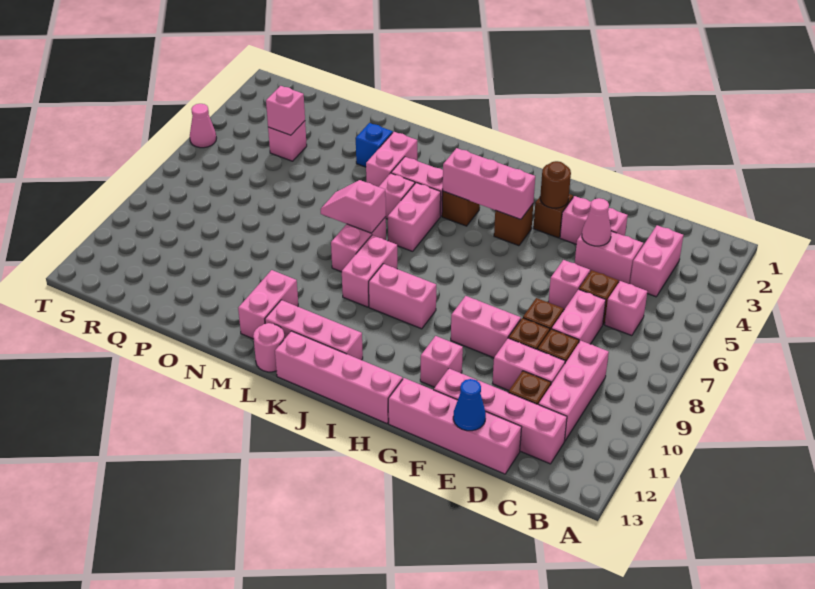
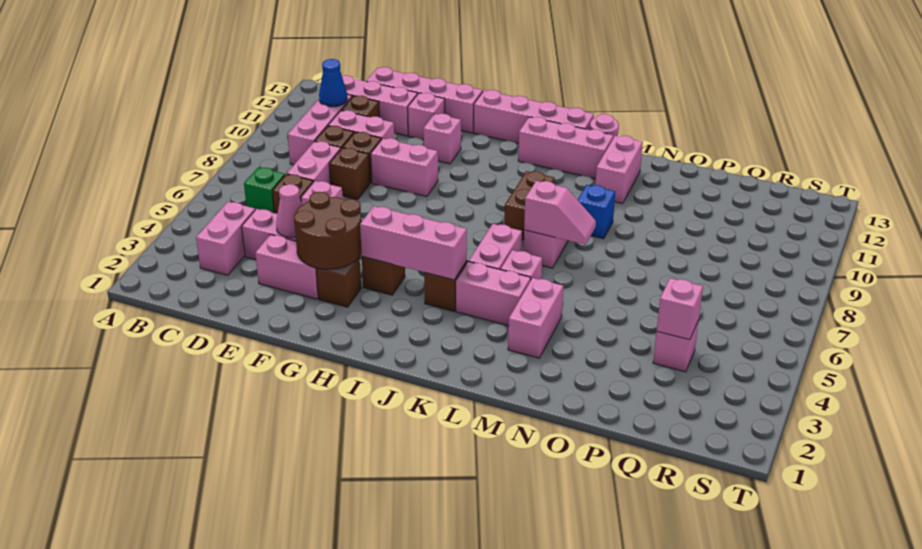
pink brick C6 level 1 -> green brick C6 level 1
blue cone E13 level 2 -> blue cone C11 level 2
brown round brick G3 level 2 -> brown round brick F3:G4 level 2
pink brick I9:J9 level 1 -> none
pink brick K8:K9 level 1 -> brown brick K8:K9 level 1
blue brick N3 level 1 -> blue brick M9 level 1
pink cone T5 level 1 -> none

